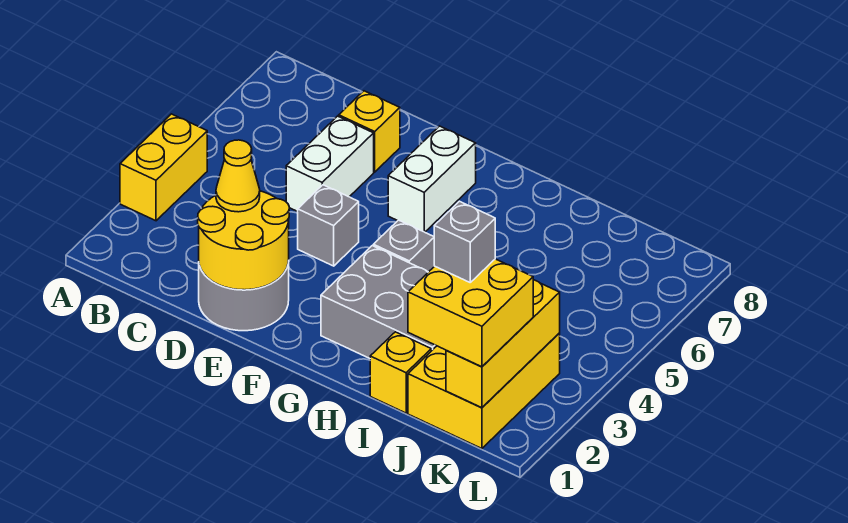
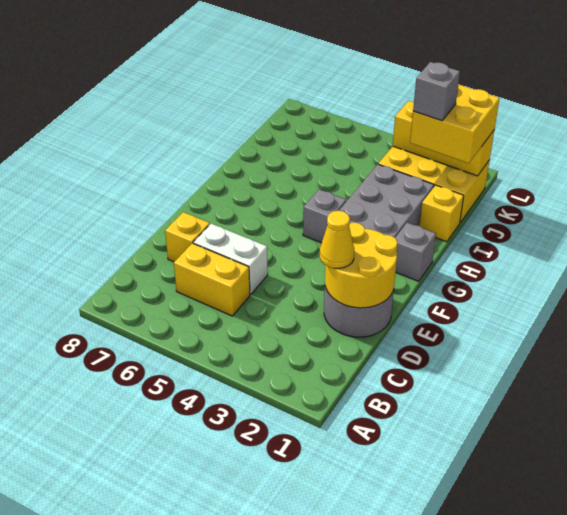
yellow brick A3:A4 level 1 -> yellow brick C5:C6 level 1
grey brick E4 level 1 -> grey brick G1 level 1
white brick F6:F7 level 1 -> none

